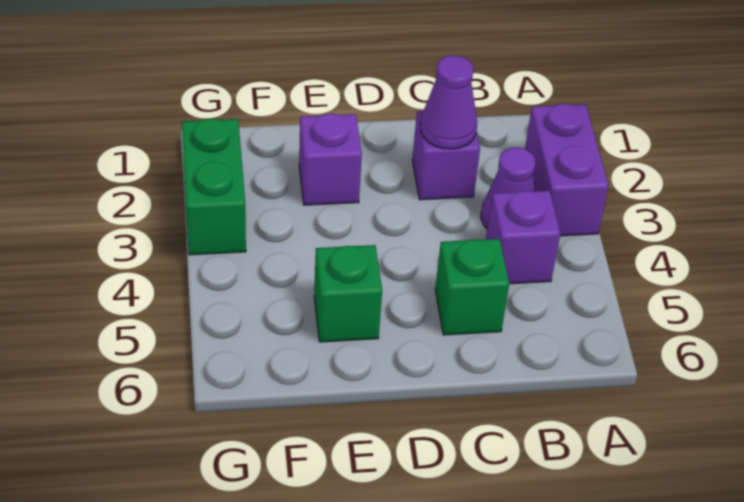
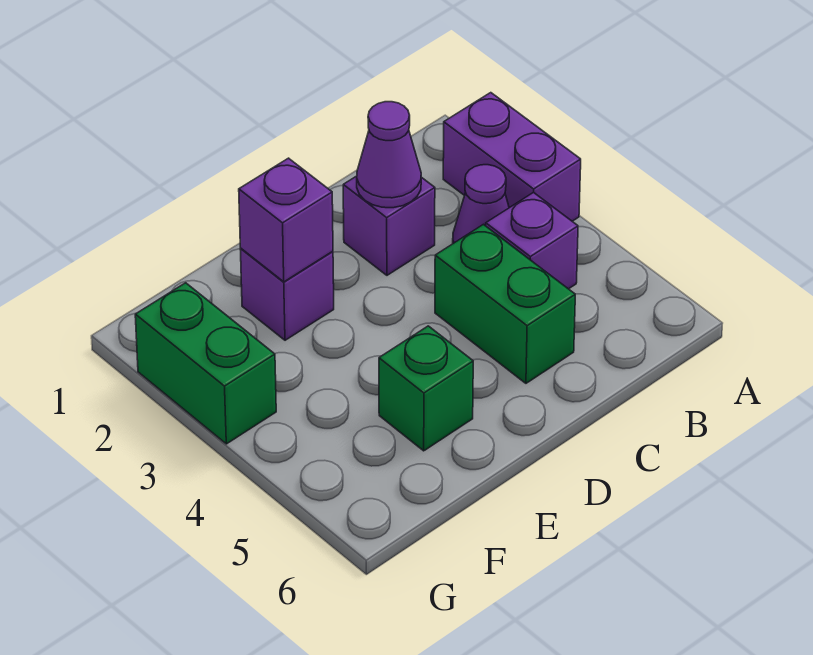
green brick C5 level 1 -> green brick C4:C5 level 1
none -> purple brick E2 level 2

